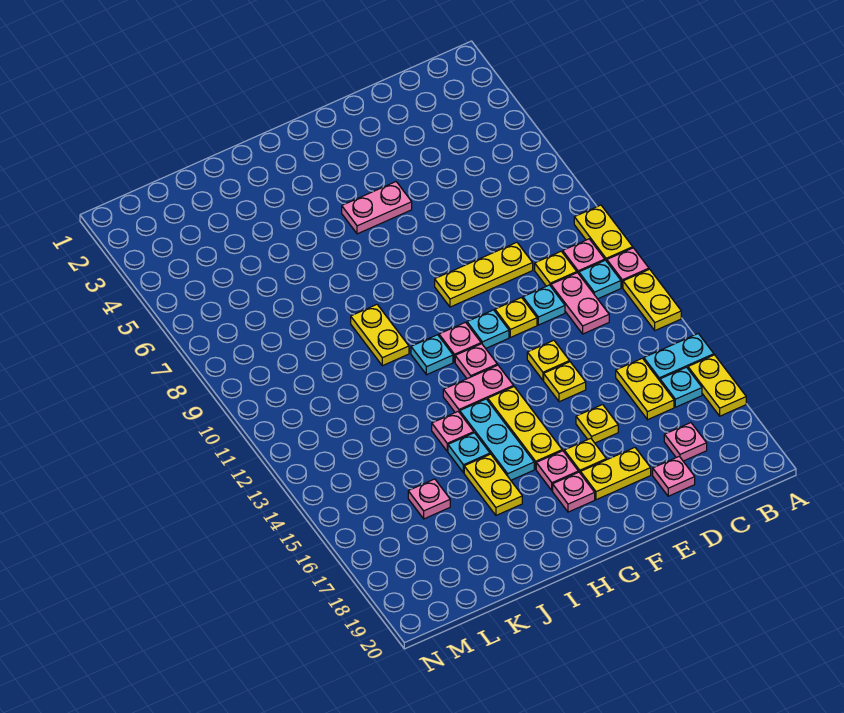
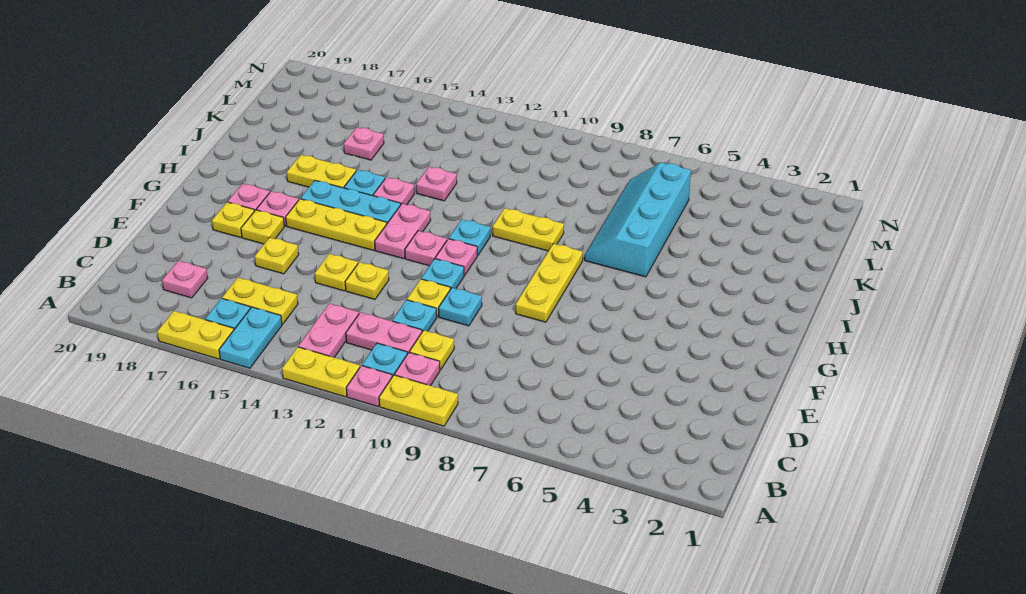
yellow plate D9:F9 level 1 -> yellow plate F8:H8 level 1
pink plate D19 level 1 -> pink plate J13 level 1
none -> cyan plate E10 level 1
yellow plate E18:F18 level 1 -> yellow plate F18 level 1
pink plate F5:G5 level 1 -> pink plate B13:C13 level 1
none -> cyan slope I6:L7 level 1 top 6

